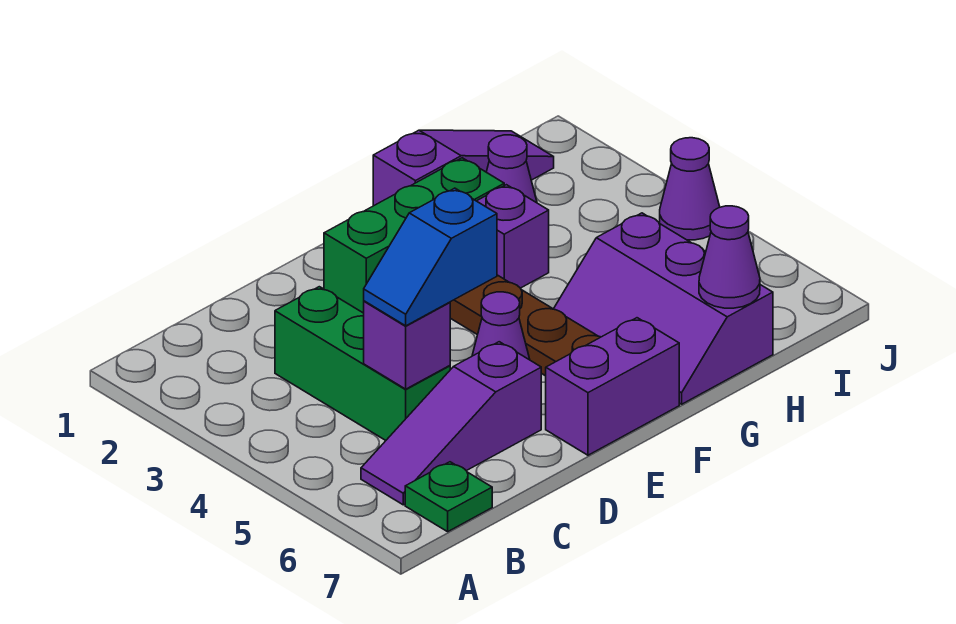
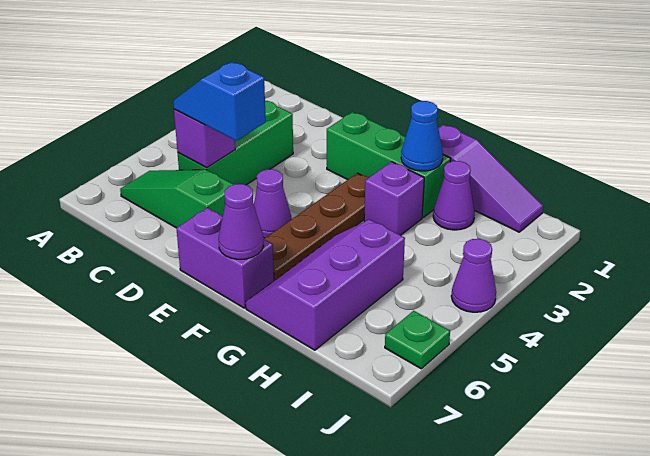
purple slope B6:D6 level 1 top D -> green slope B6:D6 level 1 top D
green plate B7 level 1 -> green plate J6 level 1
none -> blue cone G2 level 2
purple cone H7 level 2 -> purple cone F7 level 2

